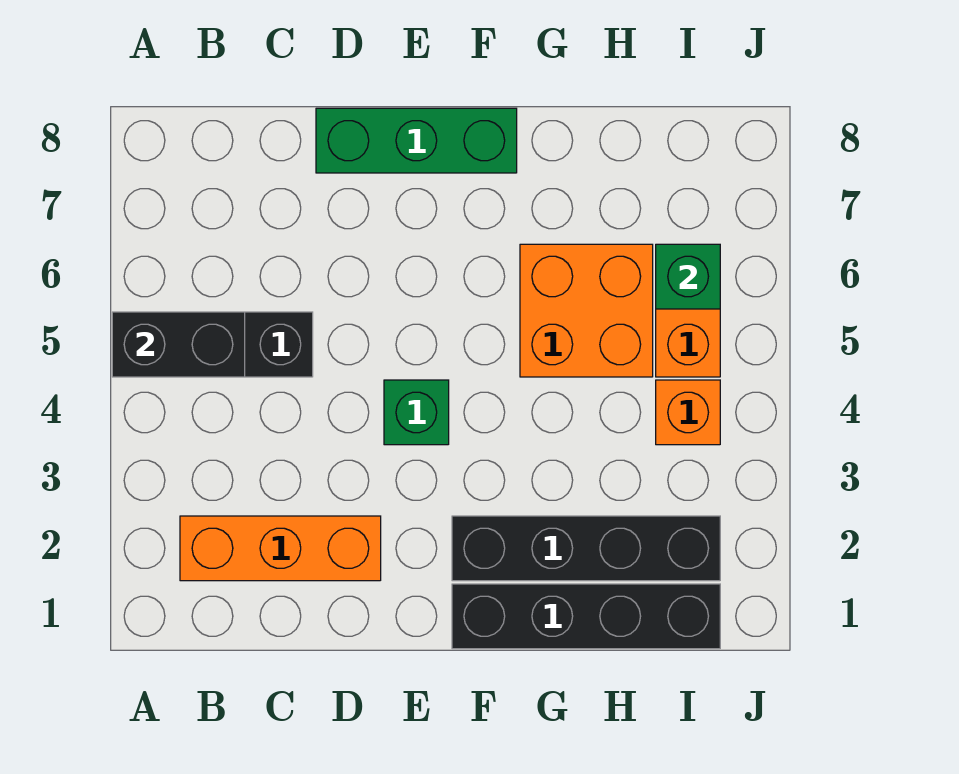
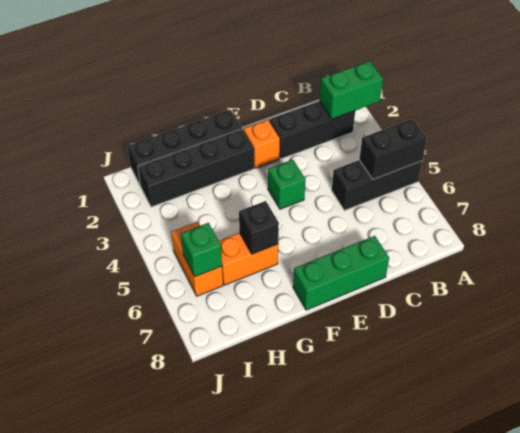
none -> green brick A2:B2 level 2
orange brick B2:D2 level 1 -> black brick B2:D2 level 1
orange brick G5:H6 level 1 -> orange brick G6:H6 level 1
none -> black brick G6 level 2
orange brick I4 level 1 -> orange brick E2 level 1

